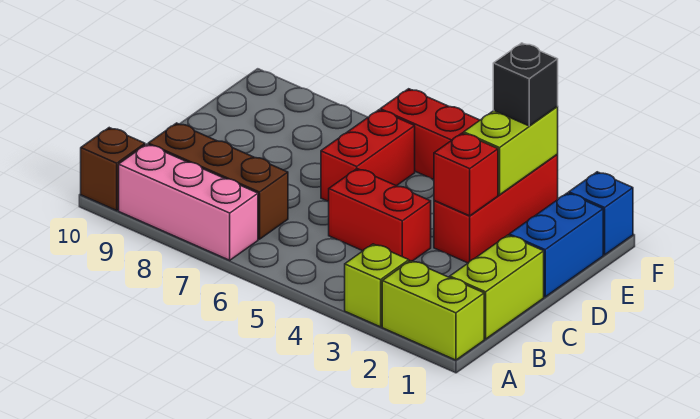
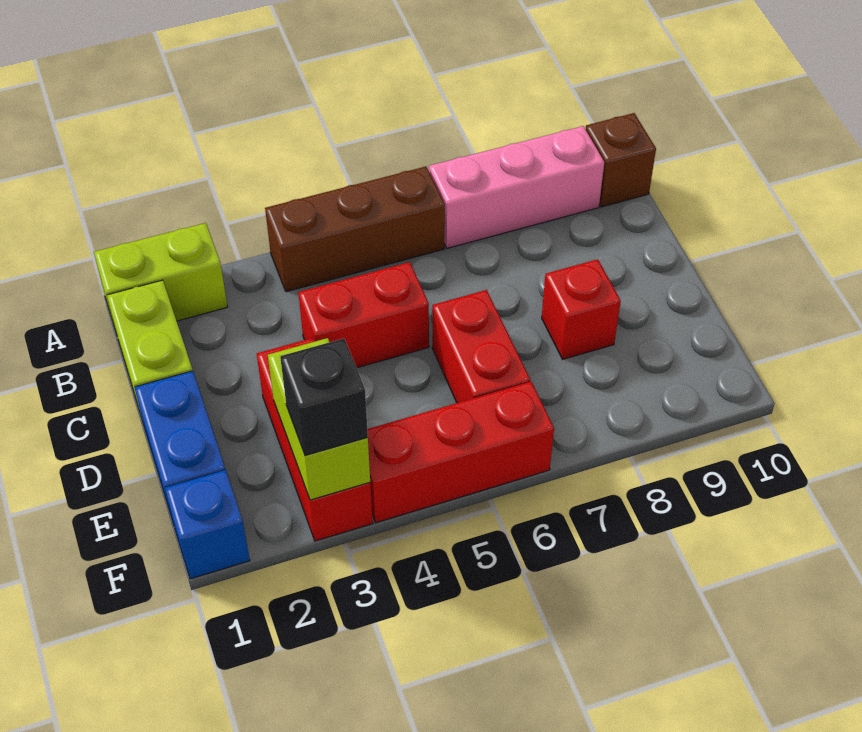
lime brick A3 level 1 -> none
brown brick B7:B9 level 1 -> brown brick A4:A6 level 1
red brick D3 level 2 -> red brick D8 level 1

